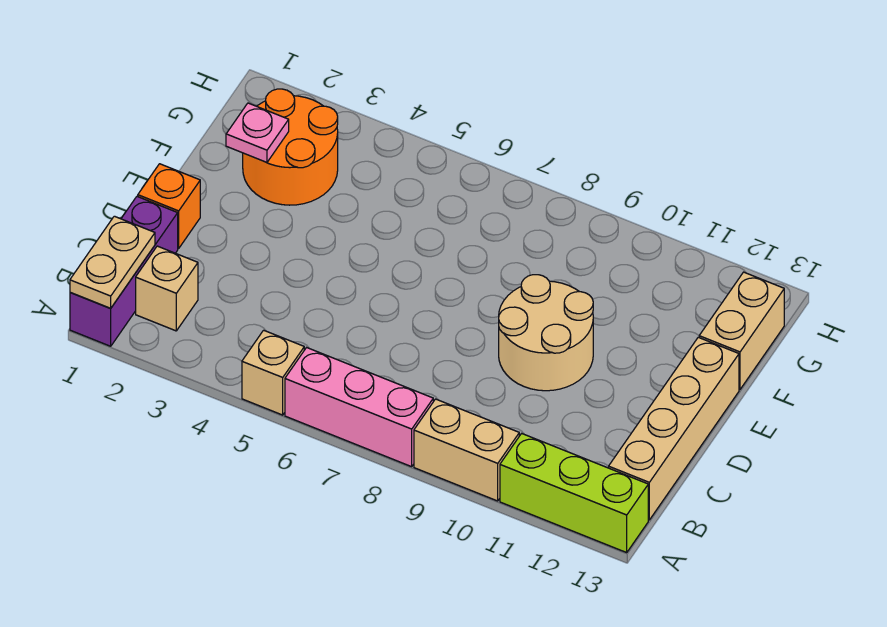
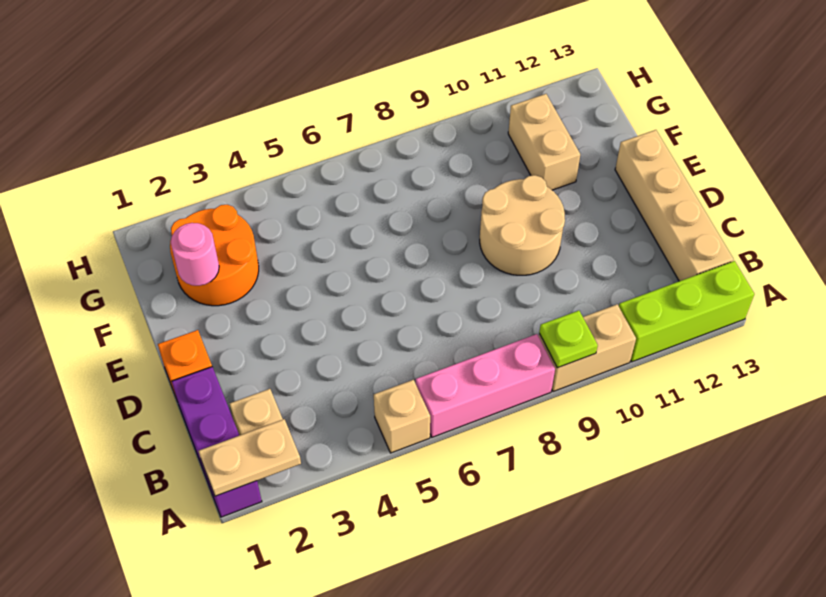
tan plate A1:B1 level 2 -> tan plate A1:A2 level 2
none -> lime plate A9 level 2
pink plate F2 level 2 -> pink round brick F2 level 2
tan brick F13:G13 level 1 -> tan brick F11:G11 level 1

